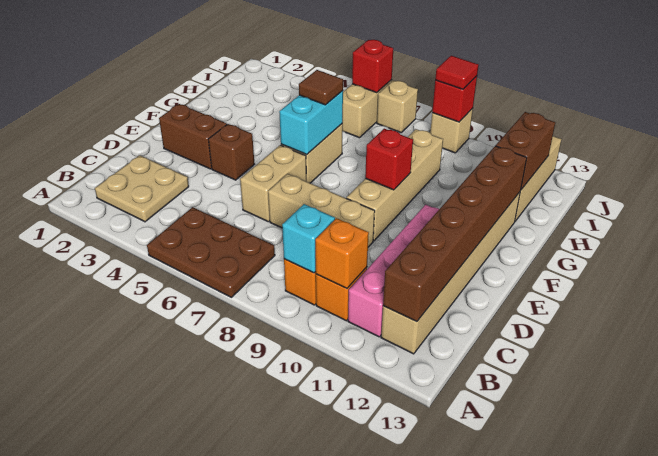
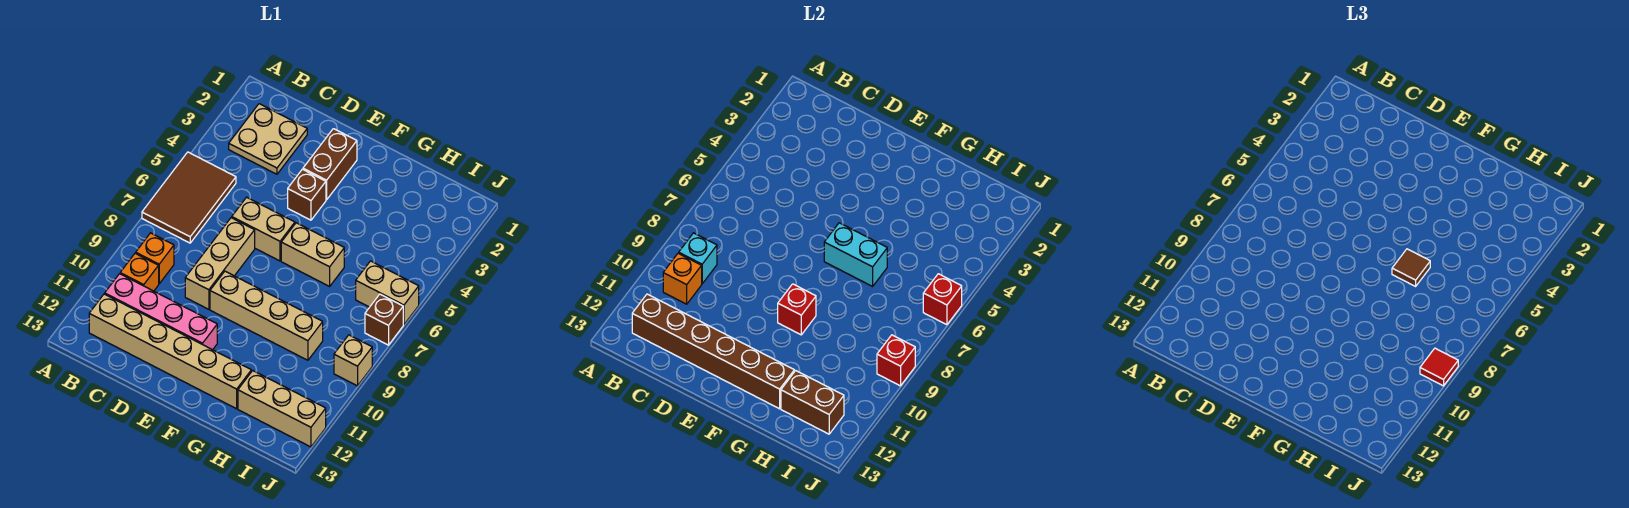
brown plate A5:B7 level 1 -> brown tile A5:B7 level 1
tan brick J7 level 1 -> brown brick J7 level 1

